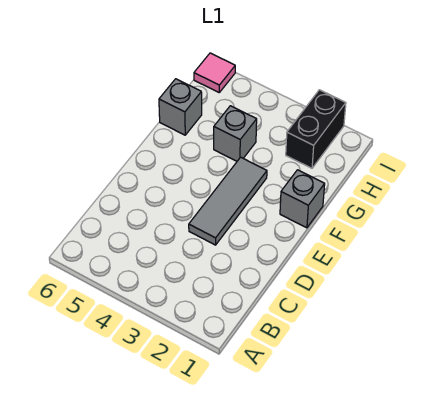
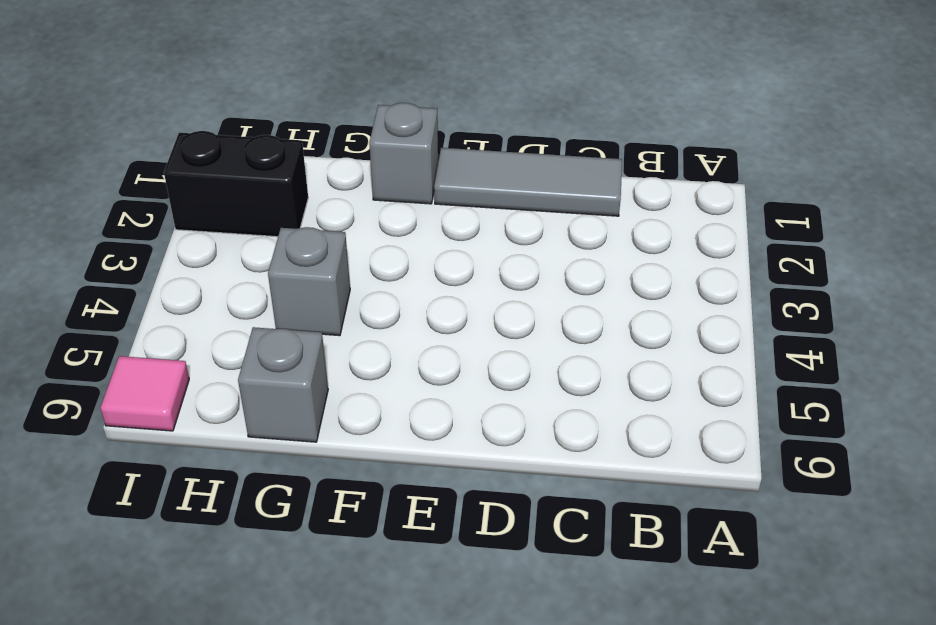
grey tile D3:F3 level 1 -> grey tile C1:E1 level 1

